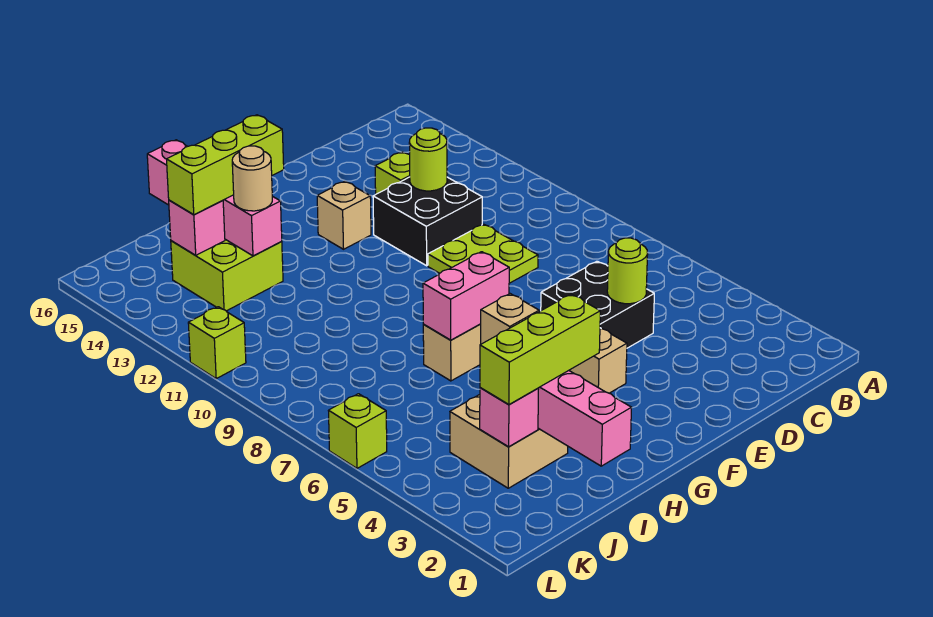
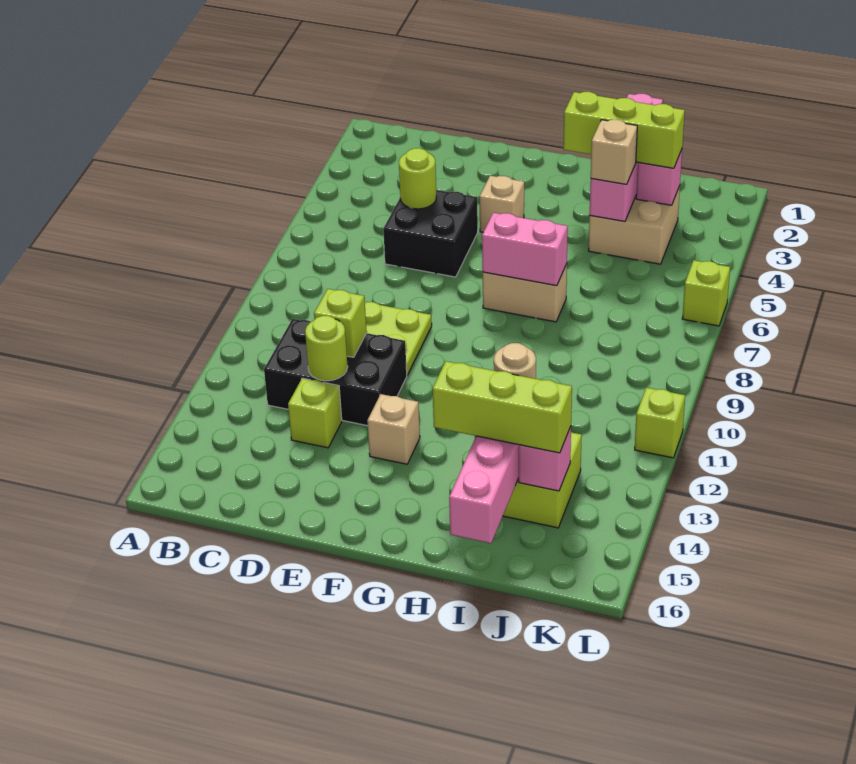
black brick D11:E12 level 1 -> black brick C11:E12 level 1
none -> lime brick D11 level 2

